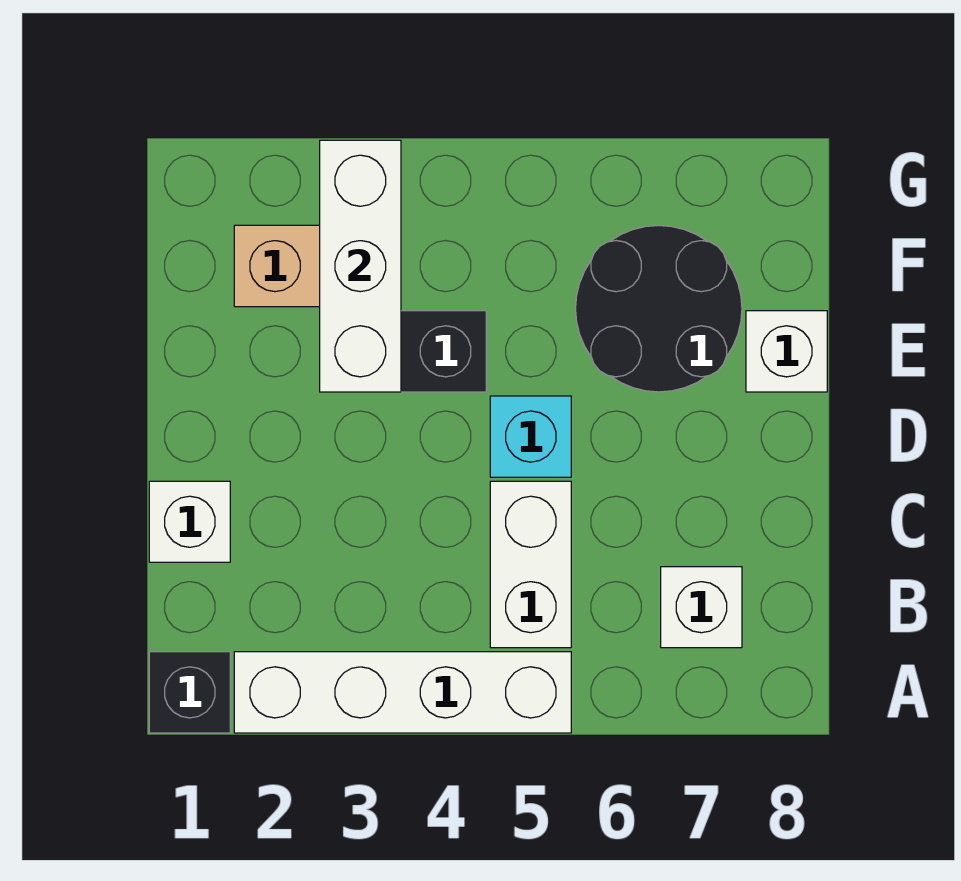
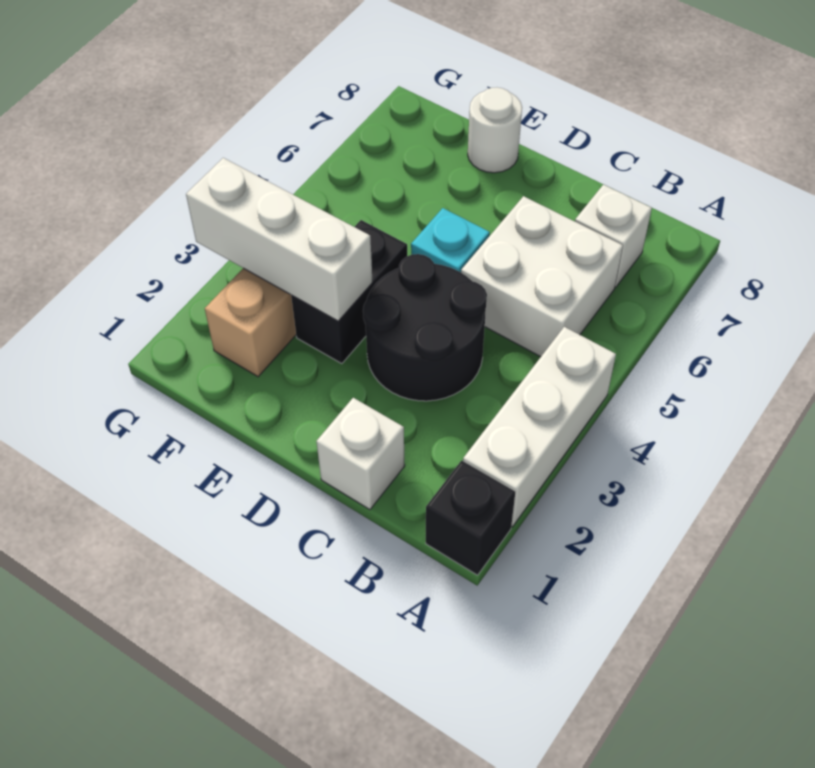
white brick A2:A5 level 1 -> white brick A2:A4 level 1
white brick B5:C5 level 1 -> white brick B5:C6 level 1
black round brick E6:F7 level 1 -> black round brick C3:D4 level 1
white brick E8 level 1 -> white round brick E8 level 1

